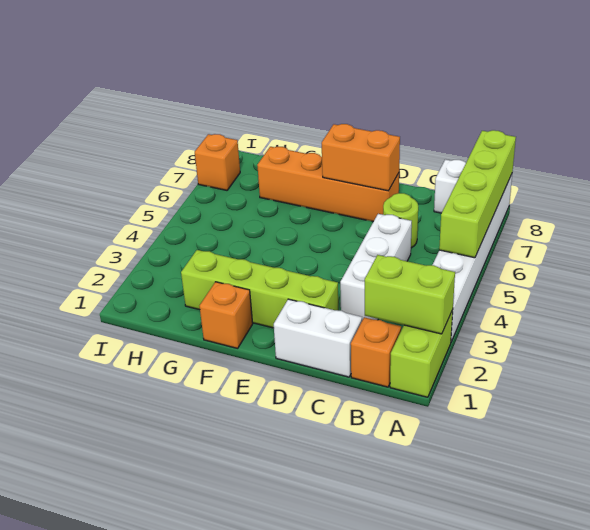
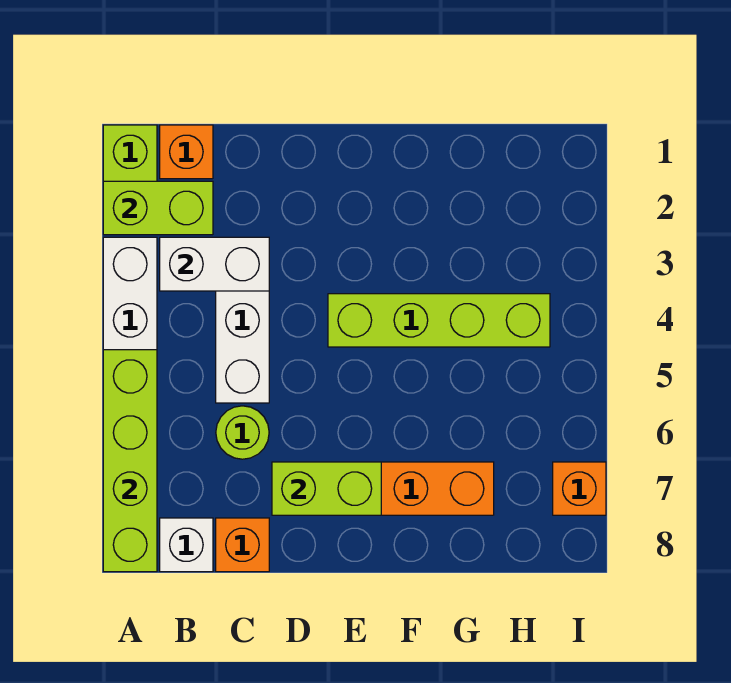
white brick C1:D1 level 1 -> white brick B3:C3 level 2
lime brick D2:G2 level 1 -> lime brick E4:H4 level 1
orange brick D7:E7 level 2 -> lime brick D7:E7 level 2
orange brick F1 level 1 -> orange brick C8 level 1

